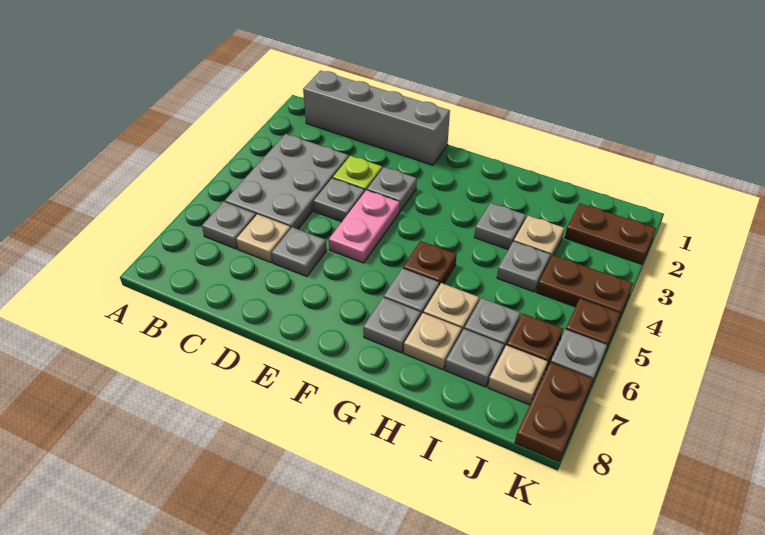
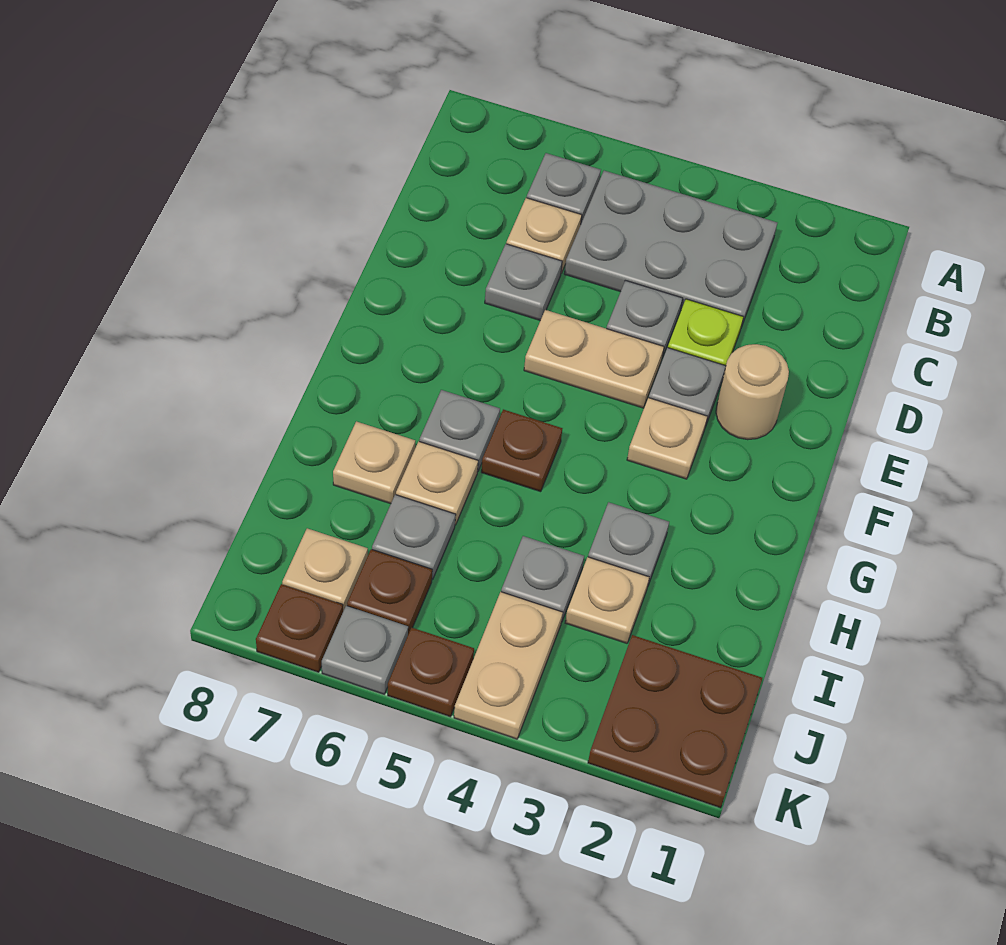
grey brick B1:E1 level 1 -> none
none -> tan round brick E2 level 1
pink plate E4:E5 level 1 -> tan plate E4:E5 level 1
none -> tan plate F3 level 1
grey plate G7 level 1 -> none
grey plate I7 level 1 -> none
brown plate J2:K2 level 1 -> brown plate J1:K2 level 1
brown plate J4:K4 level 1 -> tan plate J4:K4 level 1
brown plate K7:K8 level 1 -> brown plate K7 level 1

